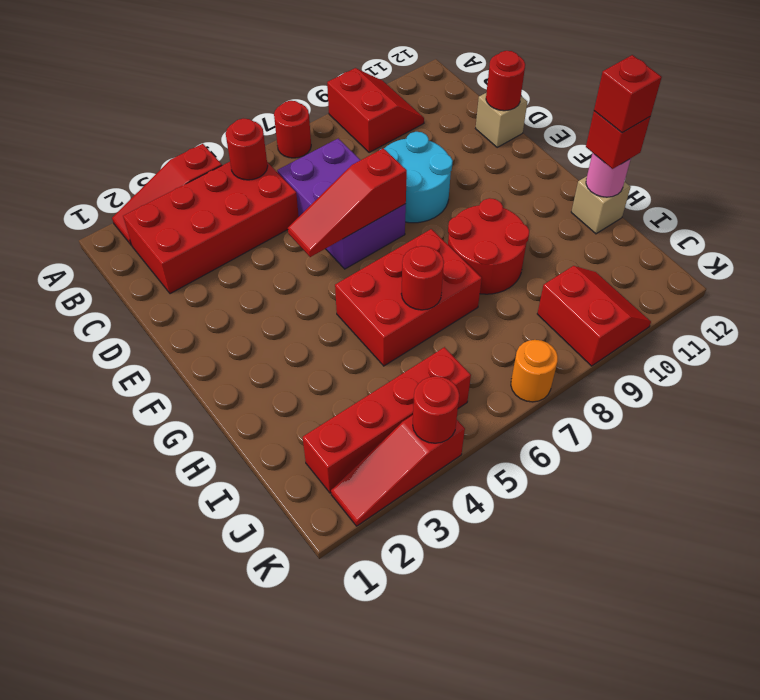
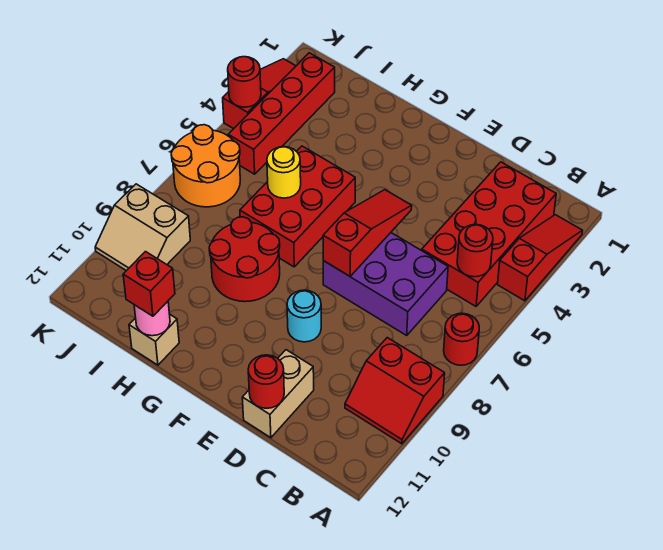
cyan round brick D8:E9 level 1 -> cyan round brick E9 level 1
tan brick D12 level 1 -> tan brick D11:D12 level 1
red round brick H6 level 2 -> yellow round brick H6 level 2
red brick H12 level 4 -> none
red slope J9:K10 level 1 top 9 -> tan slope J9:K10 level 1 top 9
orange round brick K7 level 1 -> orange round brick J6:K7 level 1

